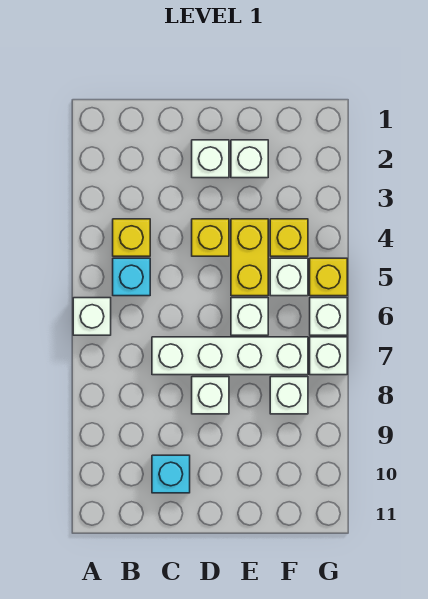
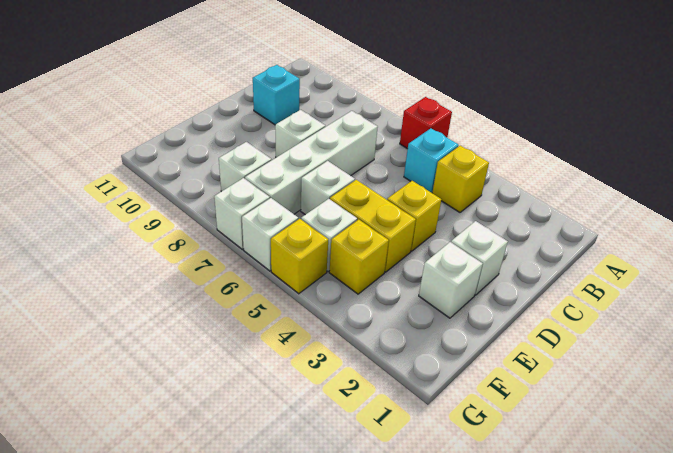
white brick A6 level 1 -> red brick A6 level 1

